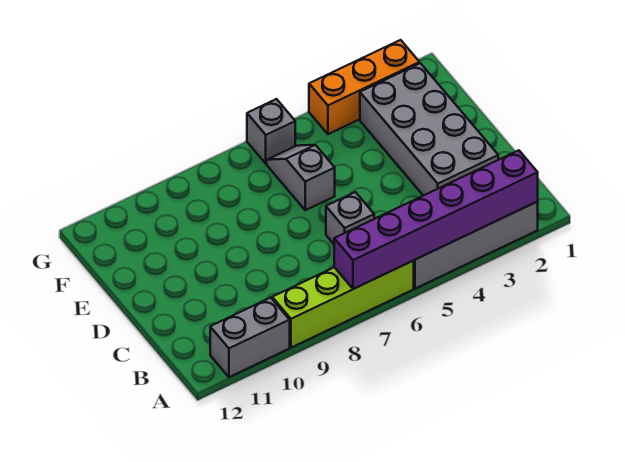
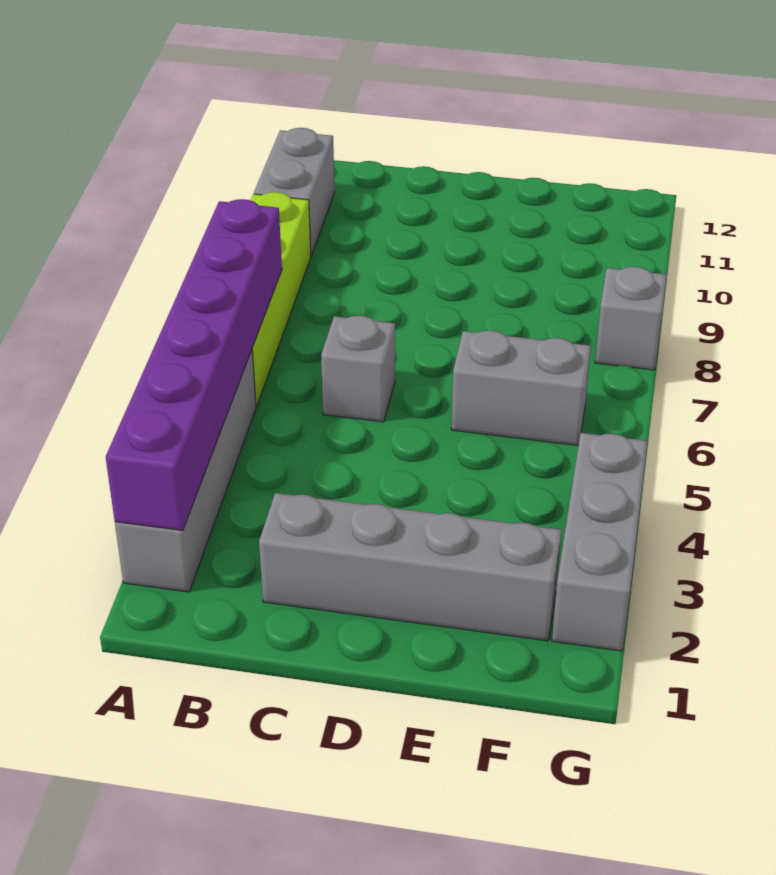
grey brick C2:F3 level 1 -> grey brick C2:F2 level 1
grey slope E6:F6 level 1 top E -> grey brick E6:F6 level 1
orange brick G2:G4 level 1 -> grey brick G2:G4 level 1
grey brick G6 level 1 -> grey brick G8 level 1

